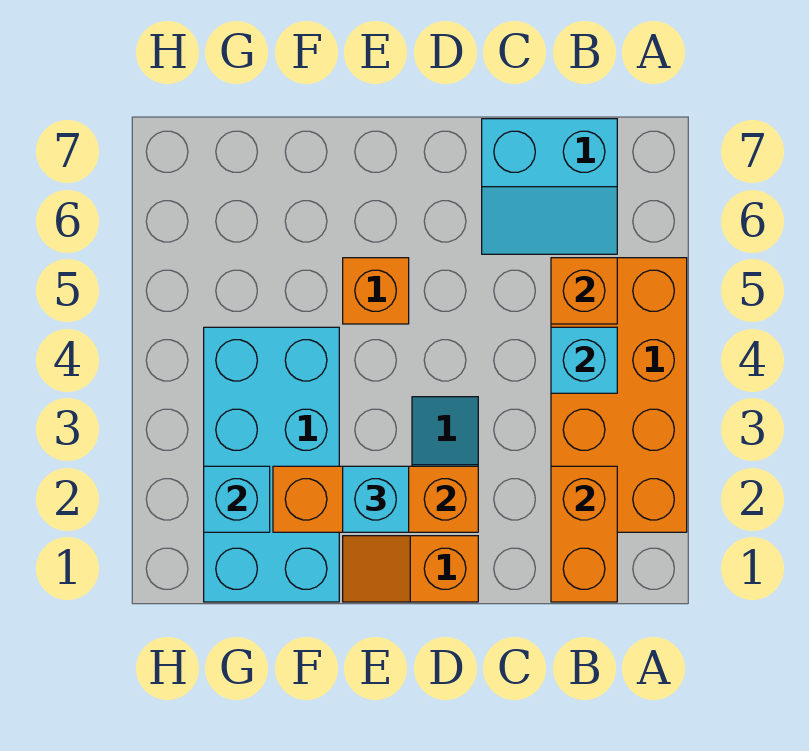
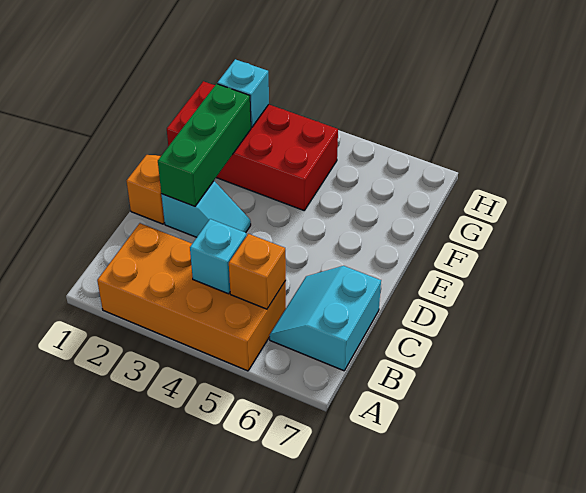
orange brick B1:B2 level 2 -> none
orange brick D2:F2 level 2 -> green brick D2:F2 level 2
cyan brick E2 level 3 -> none
orange brick E5 level 1 -> none
cyan brick F1:G4 level 1 -> red brick F1:G4 level 1

